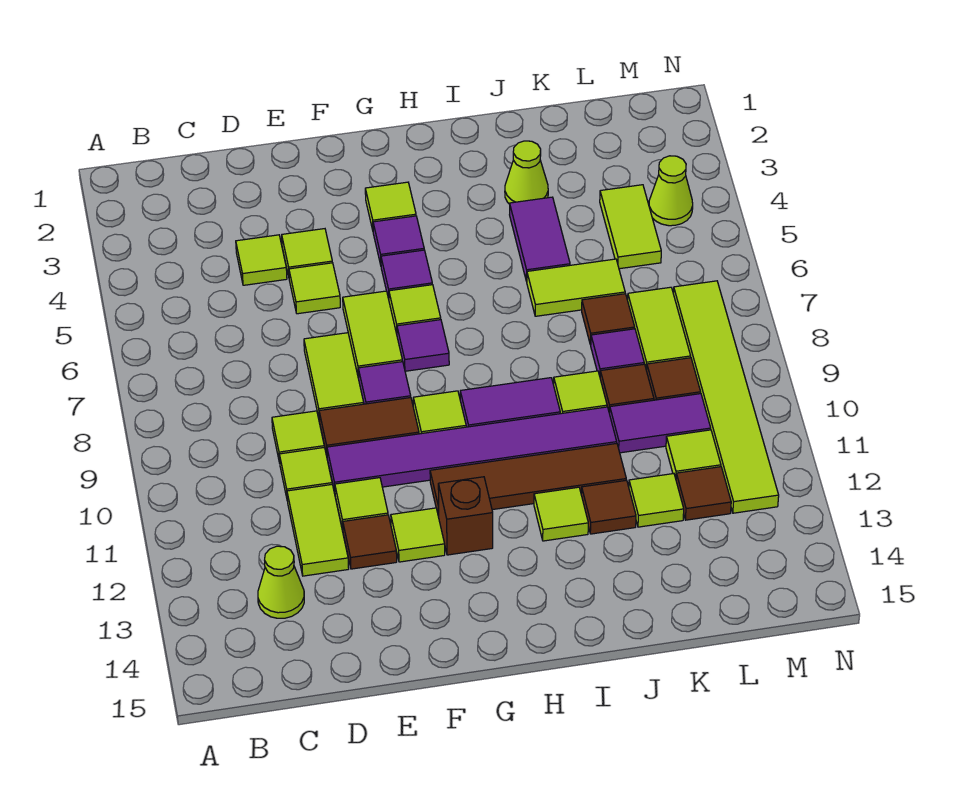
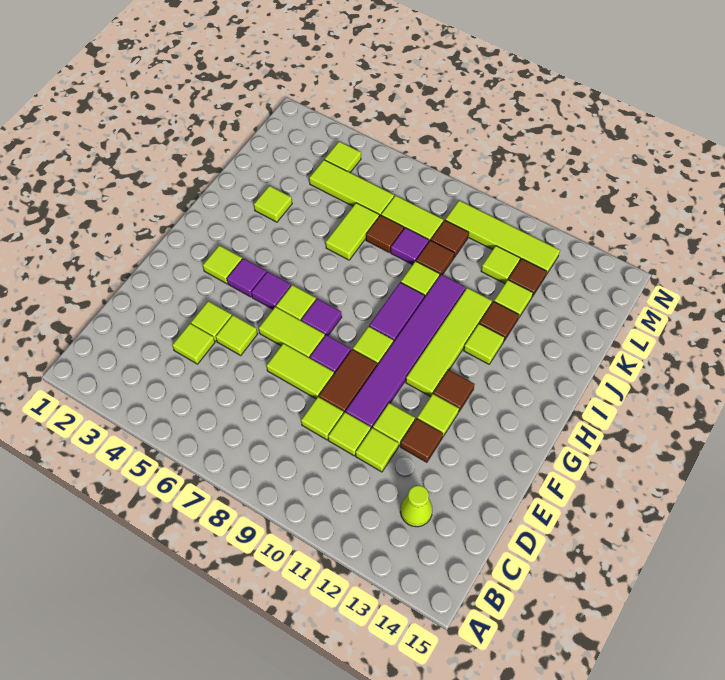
lime tile D11:D12 level 1 -> lime tile D11 level 1
brown tile G11:J11 level 1 -> lime tile G11:J11 level 1
brown brick G12 level 1 -> brown tile G12 level 1
lime cone J3 level 1 -> lime tile J3 level 1
purple tile J4:J5 level 1 -> none
purple tile K10:L10 level 1 -> none
lime tile L4:L5 level 1 -> lime tile L4:L6 level 1
lime cone M4 level 1 -> lime tile M4 level 1
lime tile M7:M12 level 1 -> lime tile M9:M12 level 1

